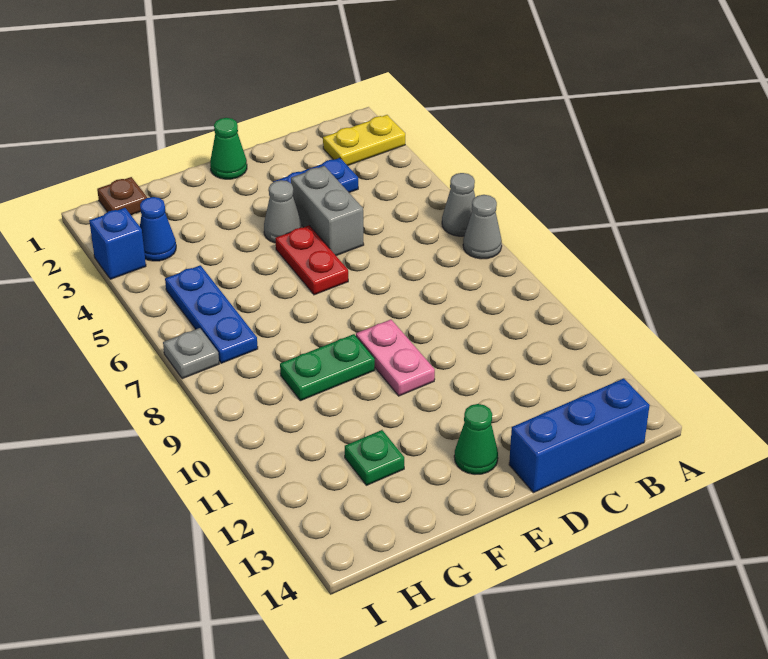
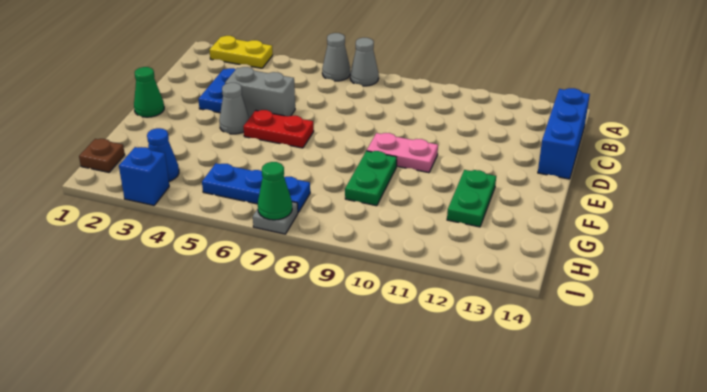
yellow plate A2:B2 level 1 -> yellow plate A2:A3 level 1
green cone E13 level 1 -> green cone I7 level 2
green plate G12 level 1 -> green plate F12:G12 level 1

